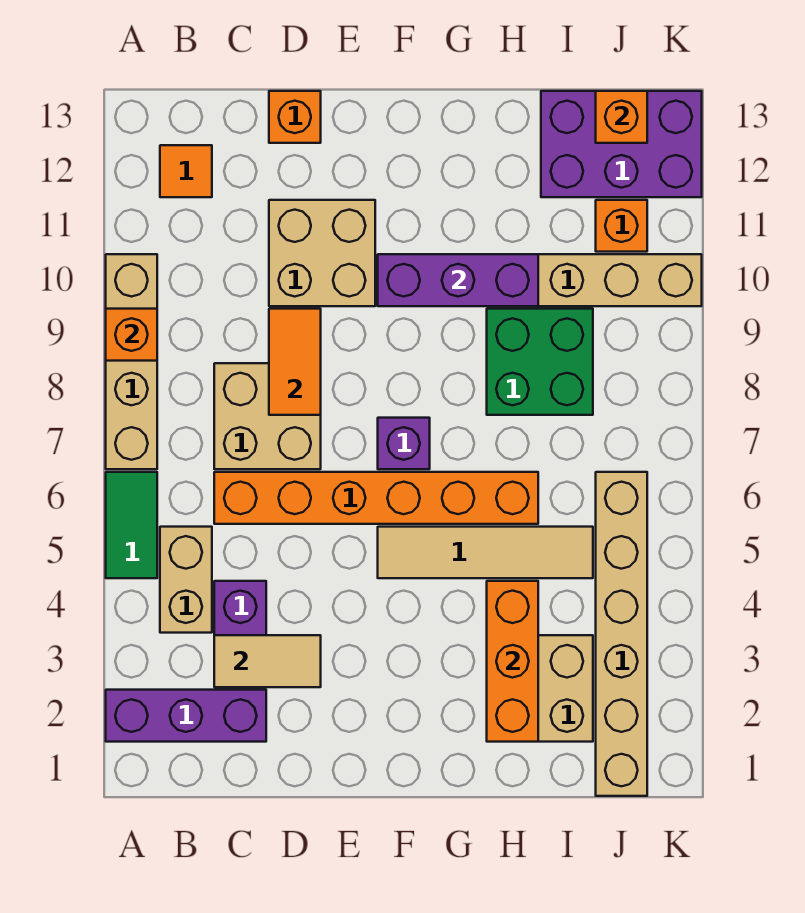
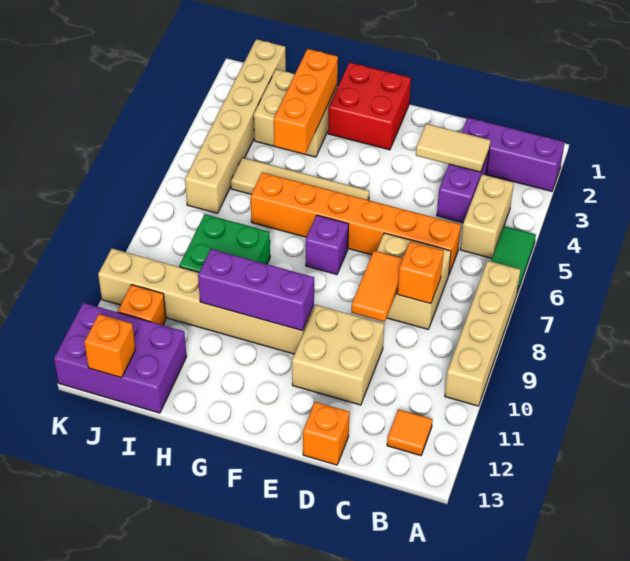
orange brick A9 level 2 -> orange brick C8 level 2
none -> red brick F1:G2 level 1

